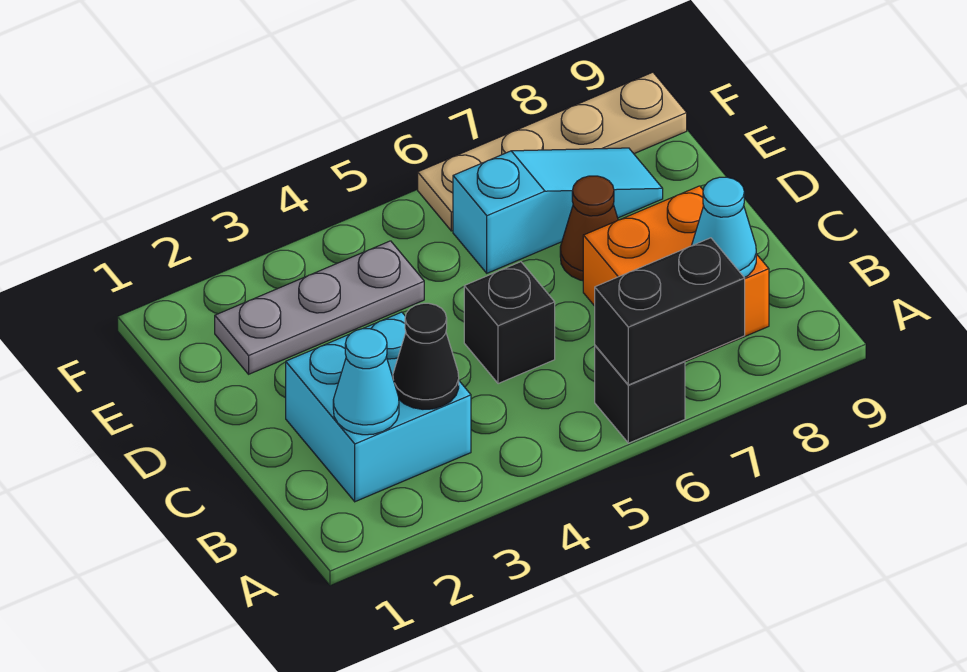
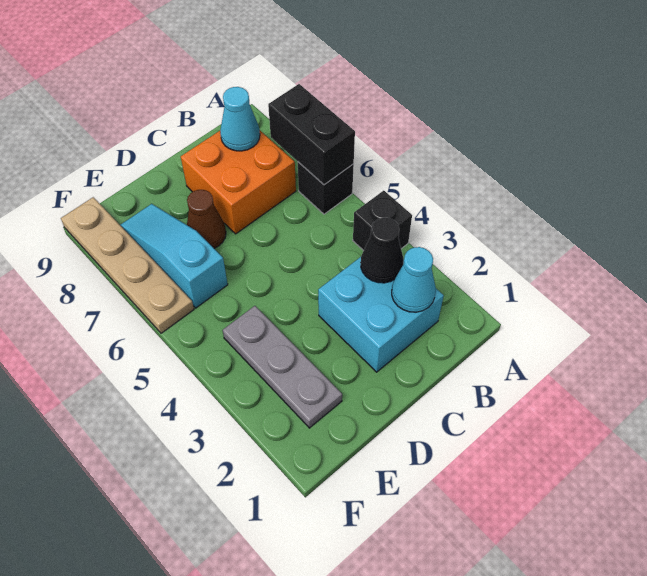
black brick C5 level 1 -> black brick A4 level 1

